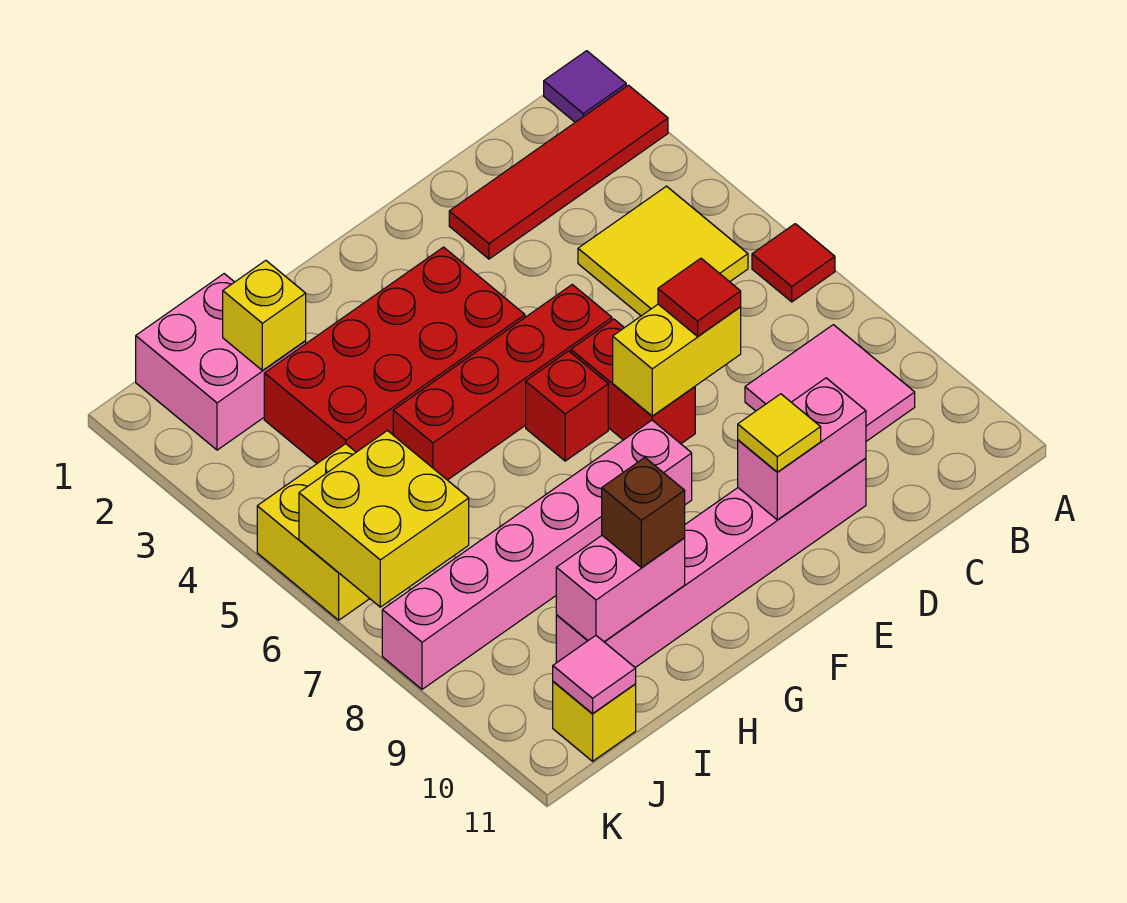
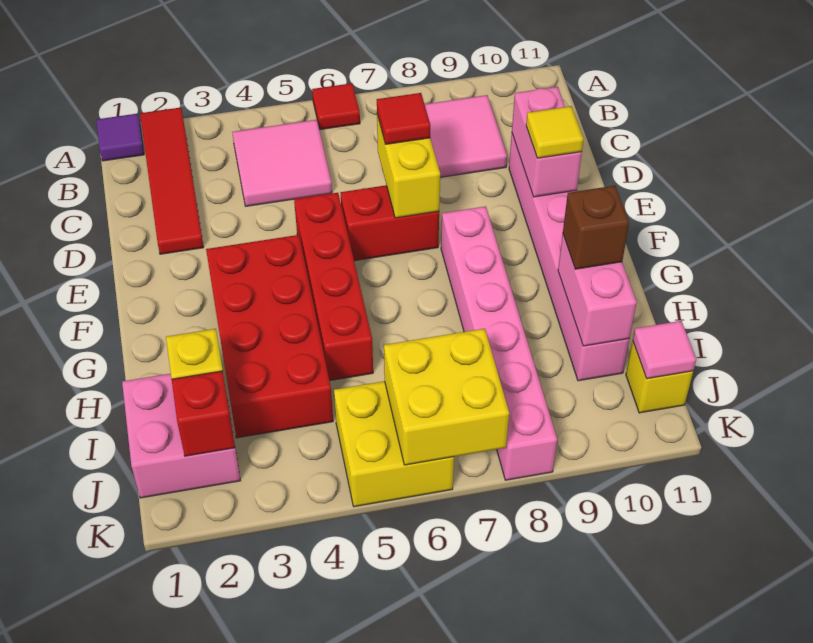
yellow tile B4:C5 level 1 -> pink tile B4:C5 level 1
red brick F6 level 1 -> red brick J2 level 2

